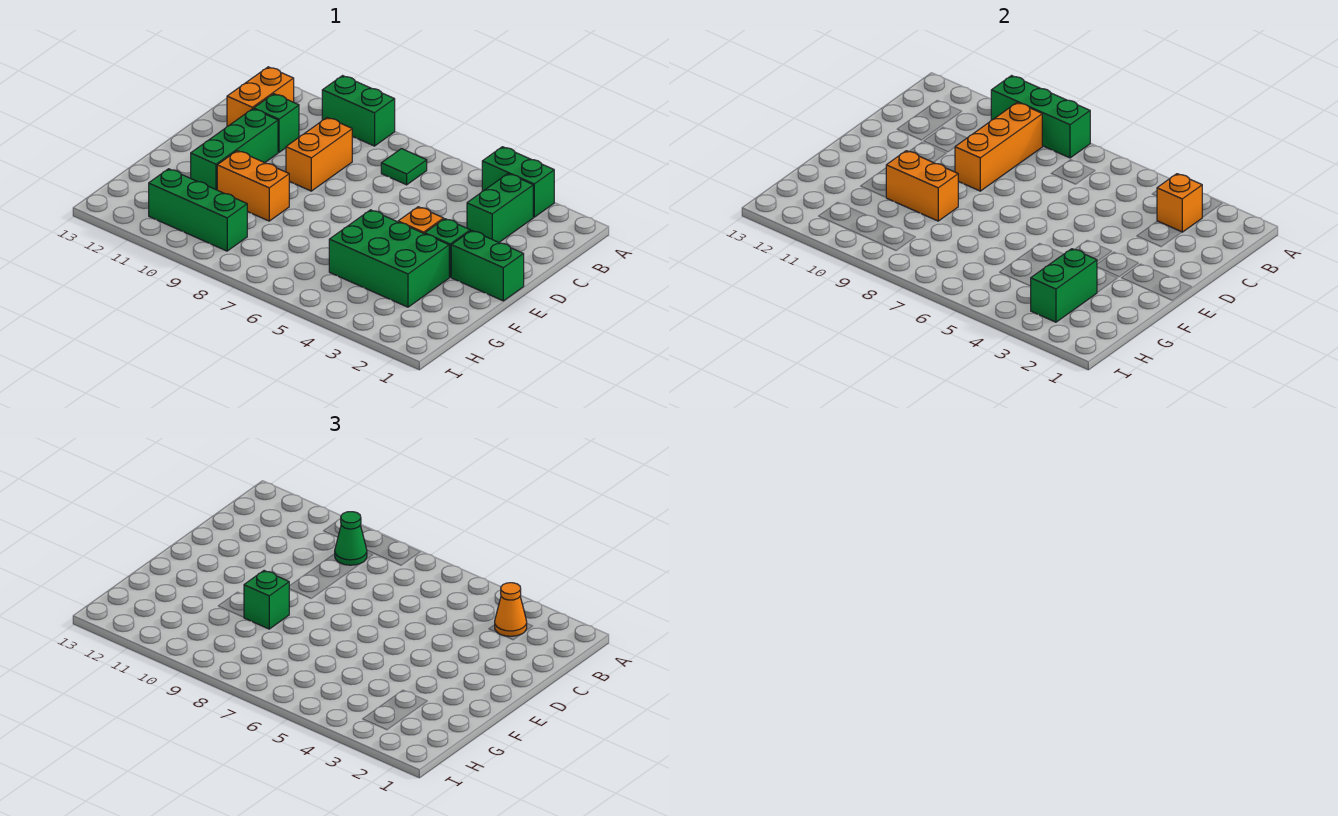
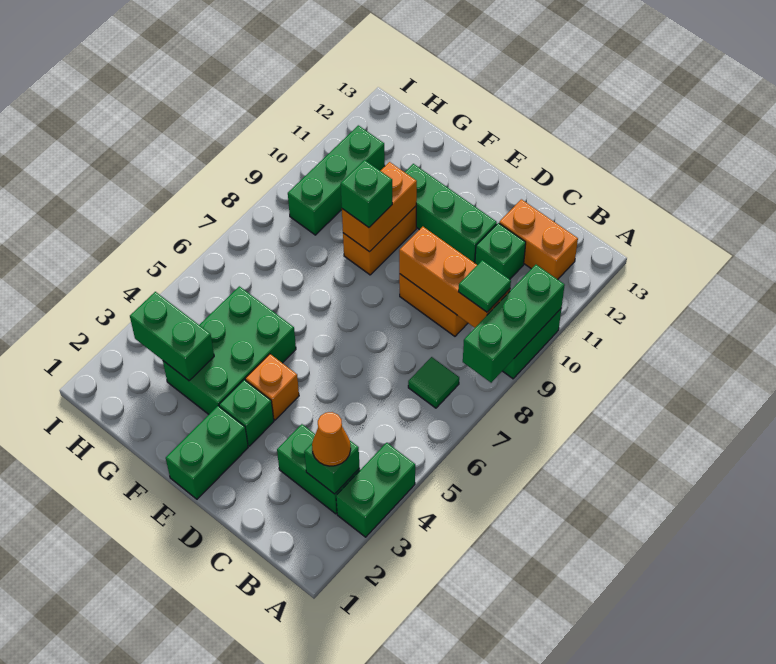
orange brick B3 level 2 -> green brick B3 level 2
green cone B9 level 3 -> green tile B9 level 3

